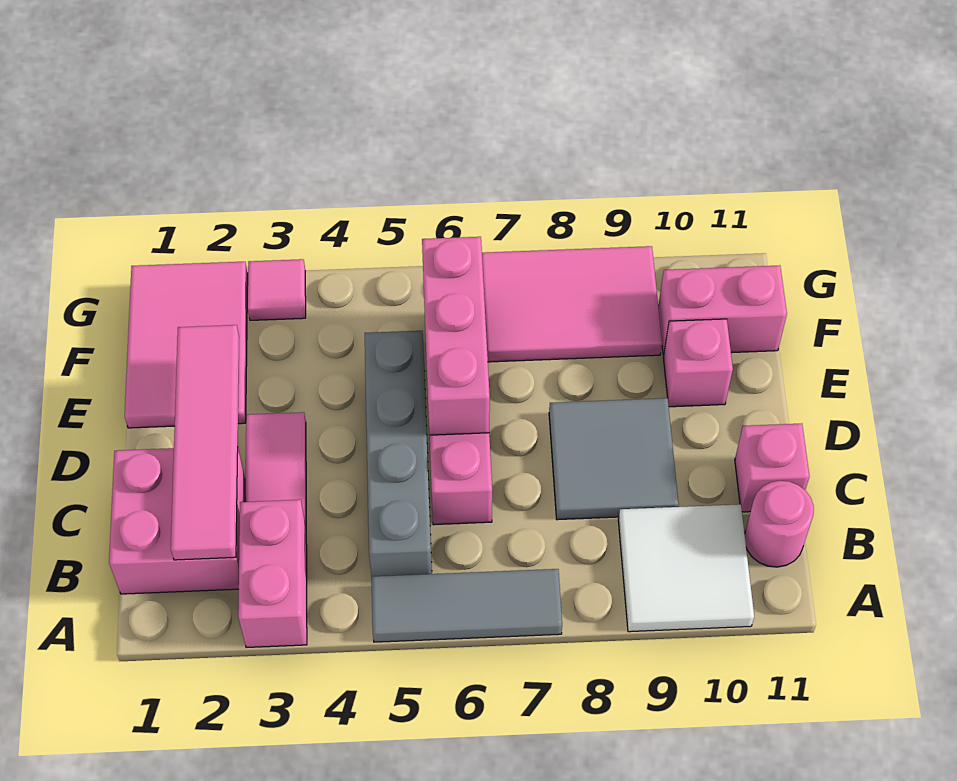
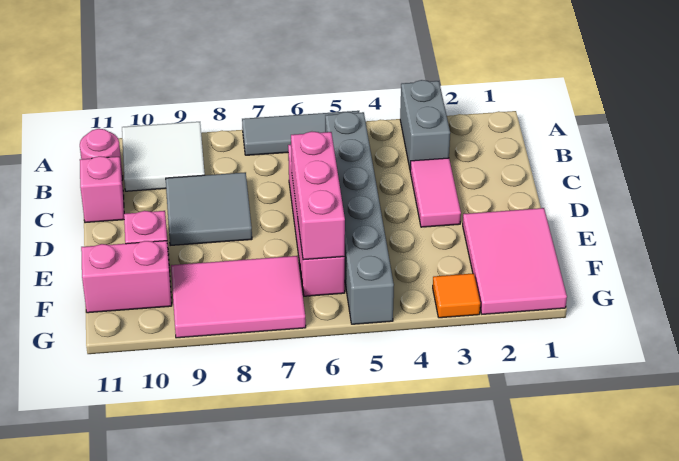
pink brick A3:B3 level 1 -> grey brick A3:B3 level 1
pink brick B1:C2 level 1 -> none
pink tile B2:E2 level 2 -> none
grey brick B5:E5 level 1 -> grey brick B5:G5 level 1
pink tile G3 level 1 -> orange tile G3 level 1

